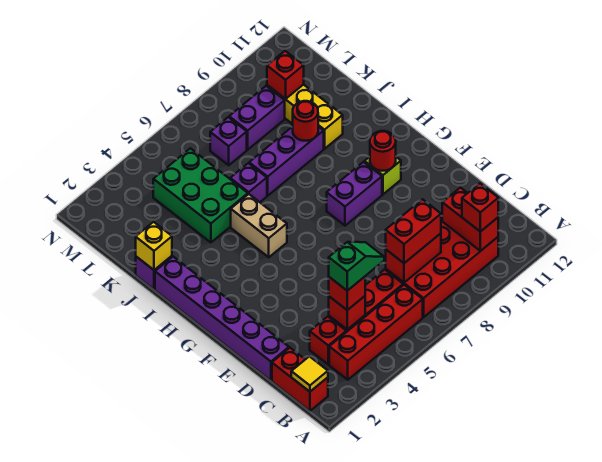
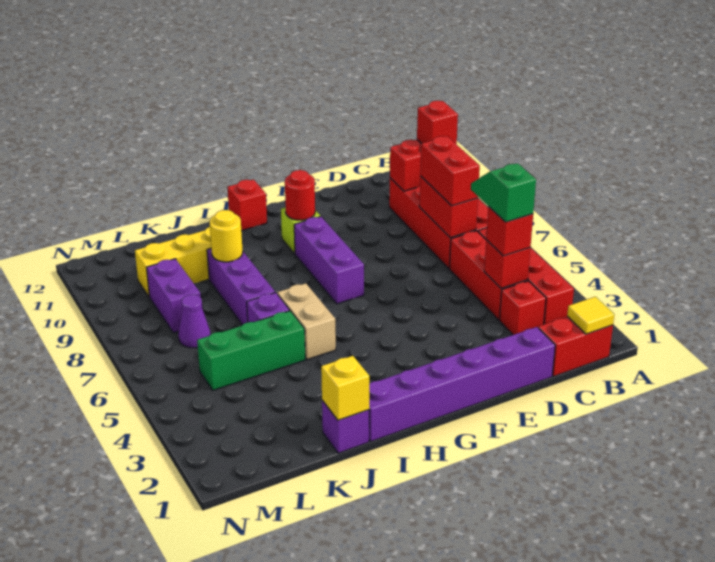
purple brick G8:G9 level 1 -> purple brick G7:G9 level 1
tan brick H5:I5 level 1 -> tan brick I5:I6 level 1
green brick J4:L5 level 1 -> green brick J5:L5 level 1
red round brick J9 level 2 -> yellow round brick J9 level 2
purple brick L7 level 1 -> purple cone L7 level 1
red brick L10 level 2 -> red brick H12 level 1

